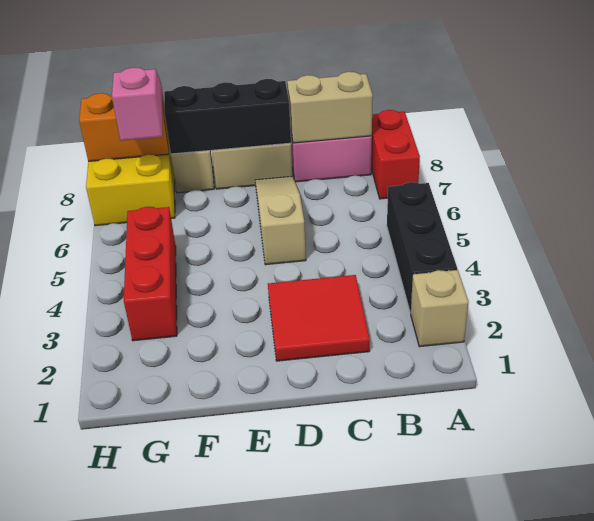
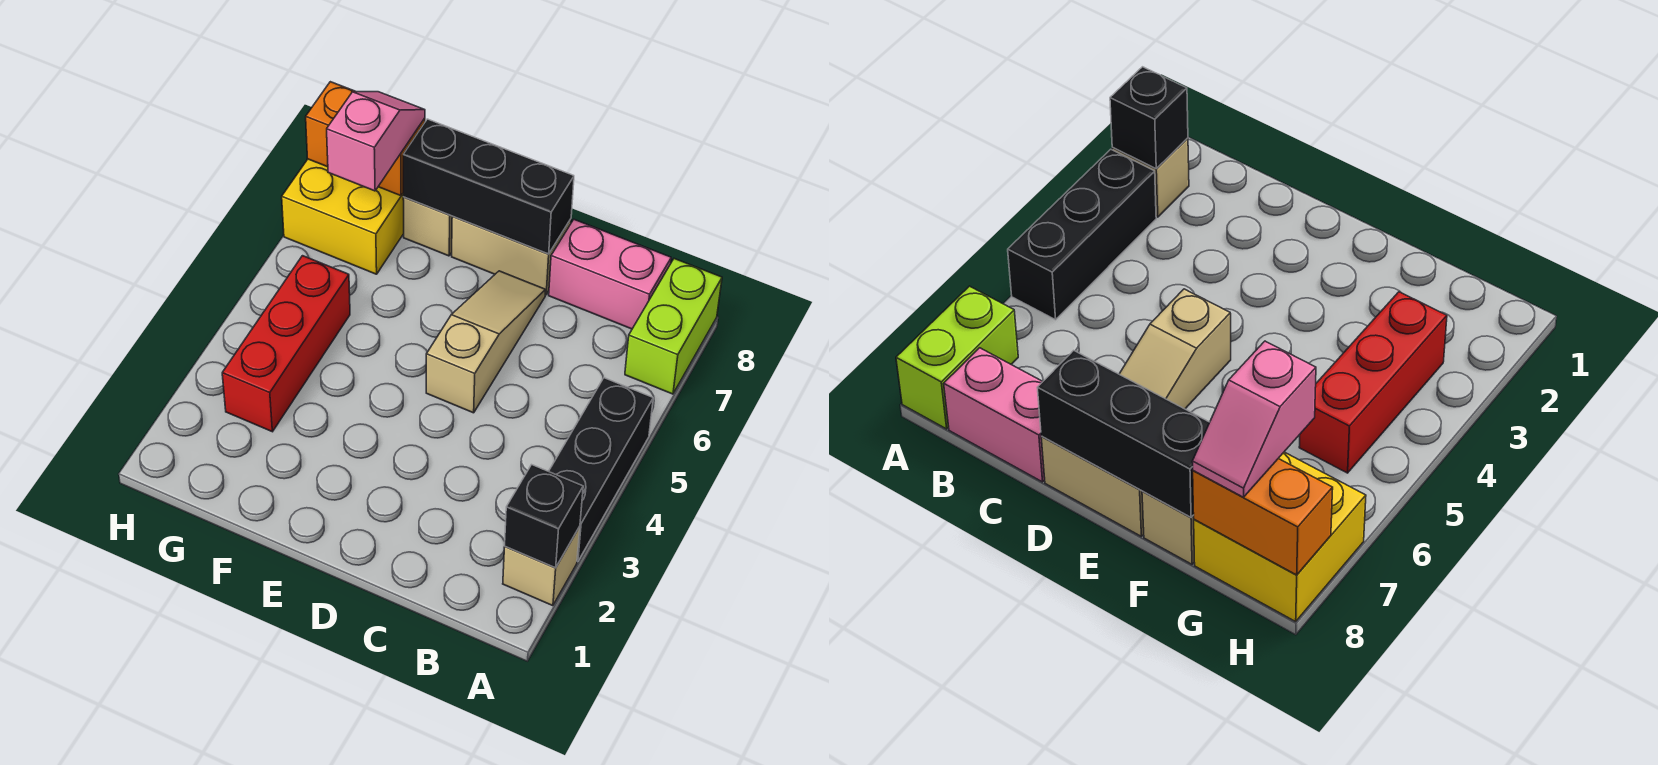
none -> black brick A2 level 2
red brick A7:A8 level 1 -> lime brick A7:A8 level 1
tan brick B8:C8 level 2 -> none
red tile C2:D3 level 1 -> none

